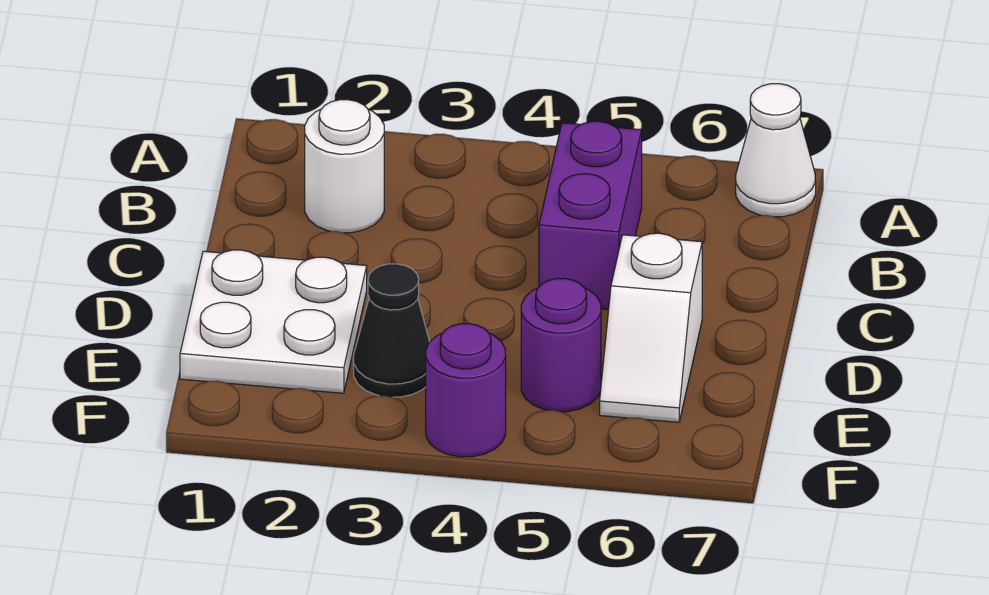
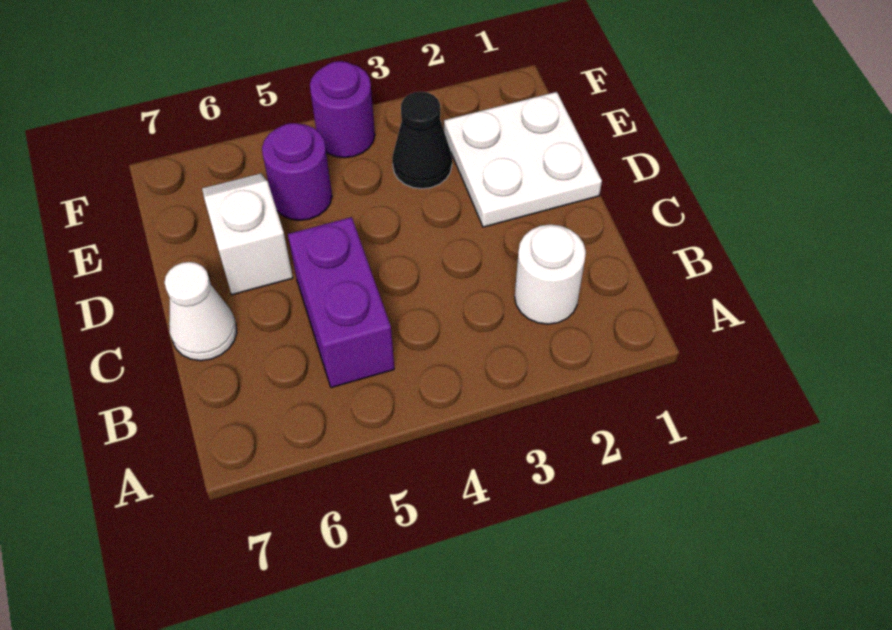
white cone A7 level 1 -> white cone C7 level 1

